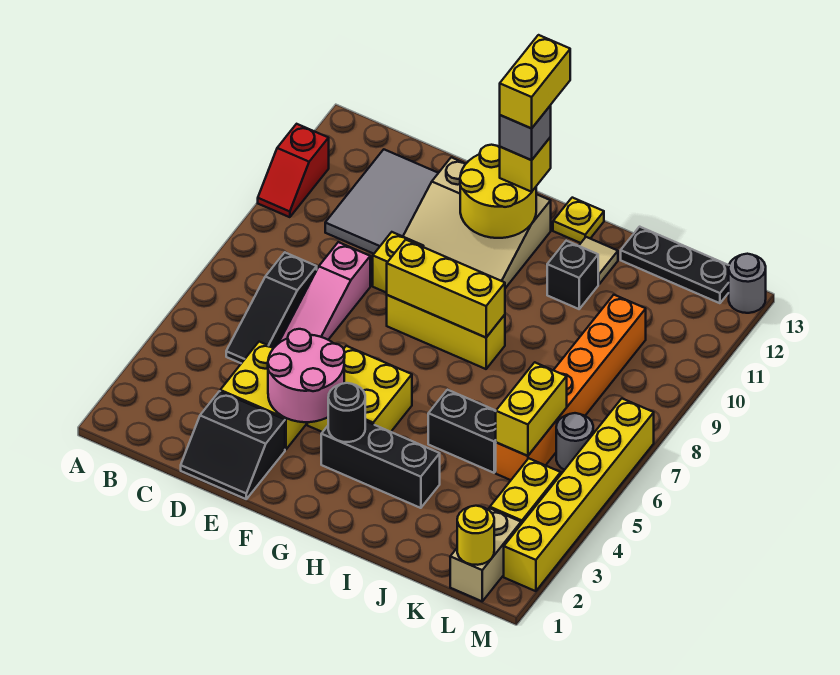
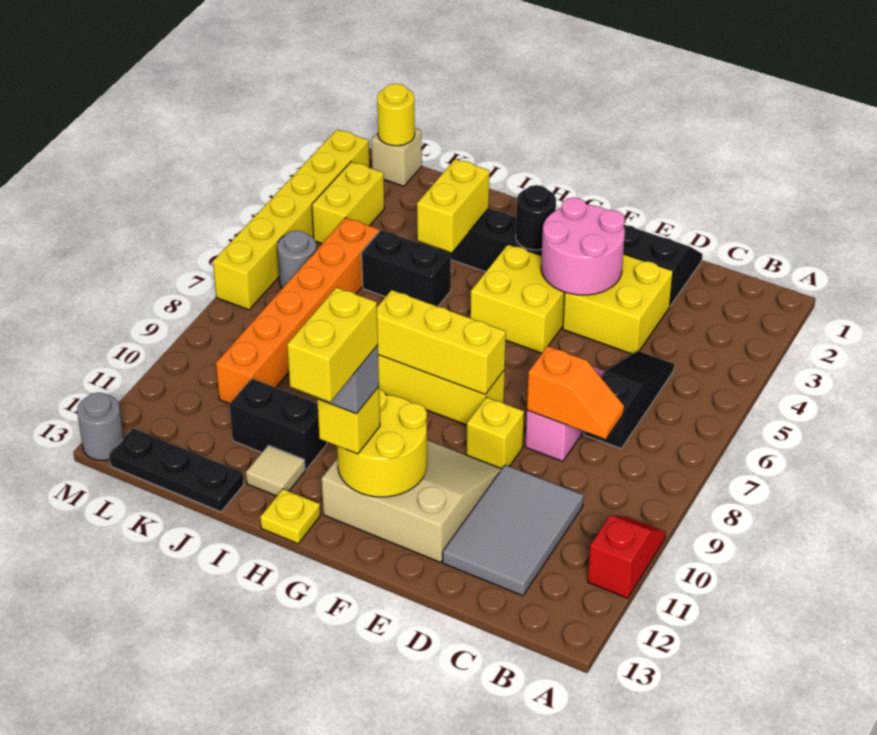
none -> orange slope C8:D8 level 2 top D
black brick I11 level 1 -> black brick I11:J11 level 1
yellow brick K5:K6 level 2 -> yellow brick I3:I4 level 2
tan brick L1:L2 level 1 -> tan brick L1 level 1

